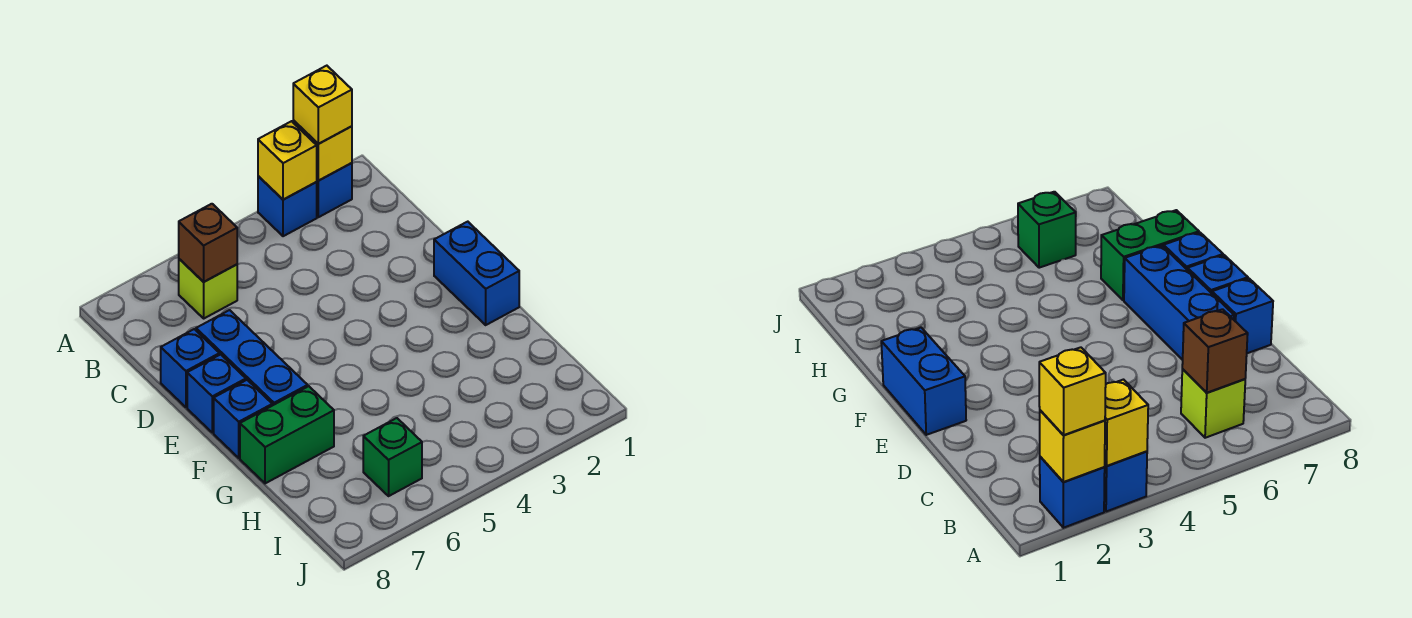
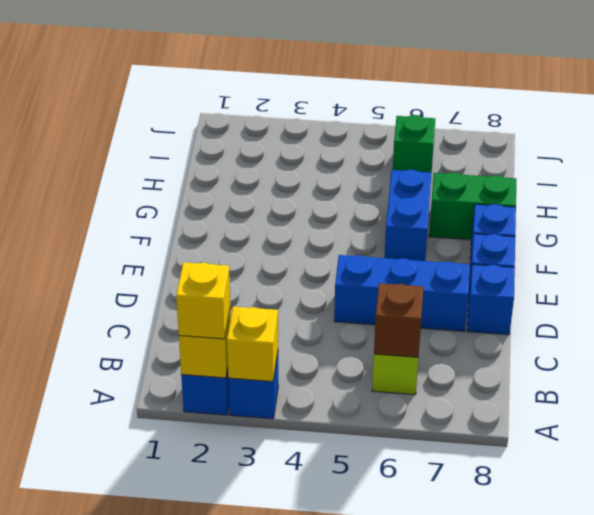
blue brick D7:F7 level 1 -> blue brick D5:D7 level 1
blue brick E1:F1 level 1 -> blue brick F6:G6 level 1

